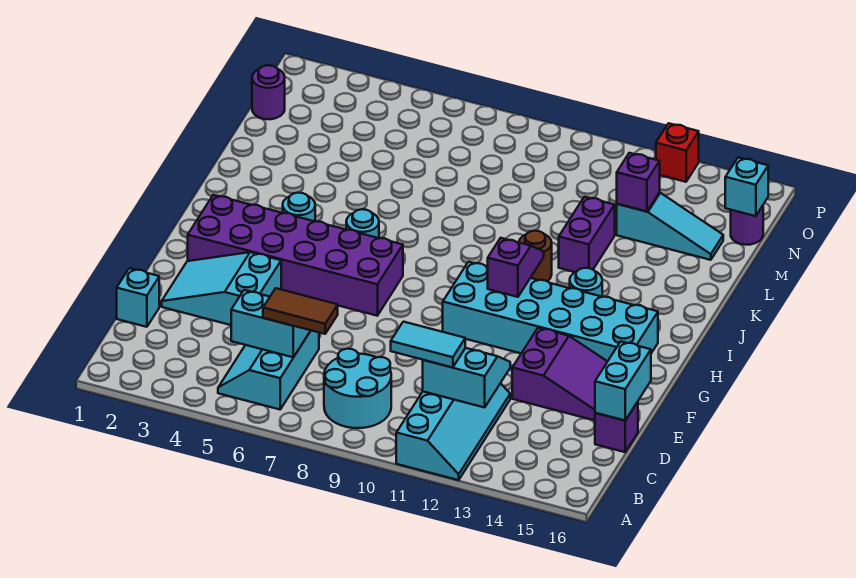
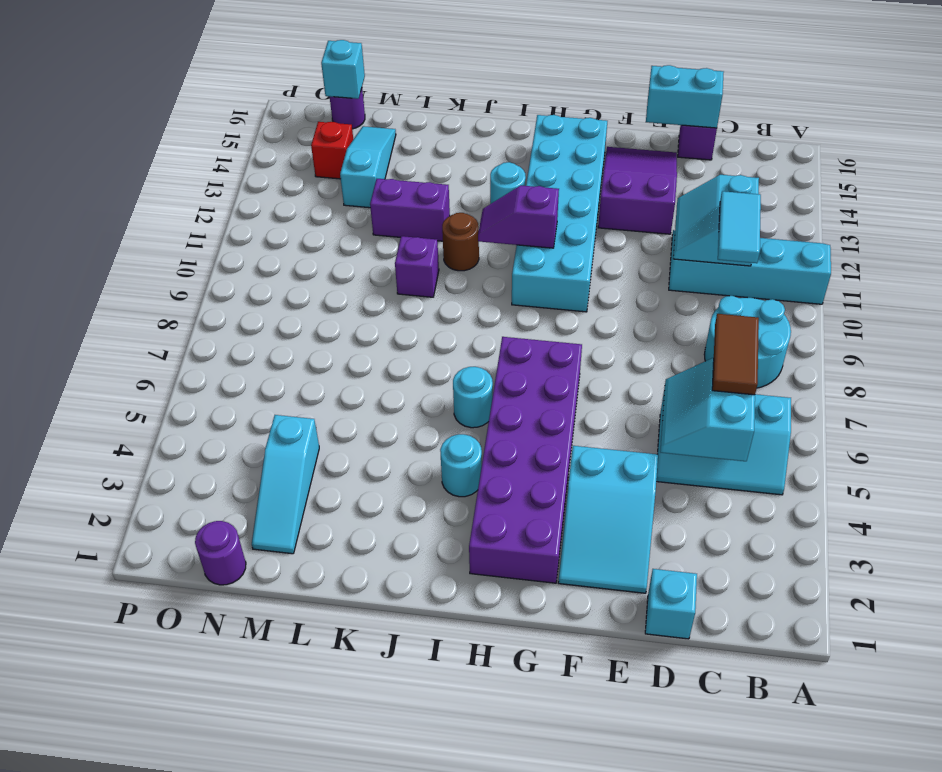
none -> cyan slope M2:M4 level 1 top 4
purple brick M13 level 2 -> purple brick K10 level 1
red brick P13 level 1 -> red brick N14 level 1

